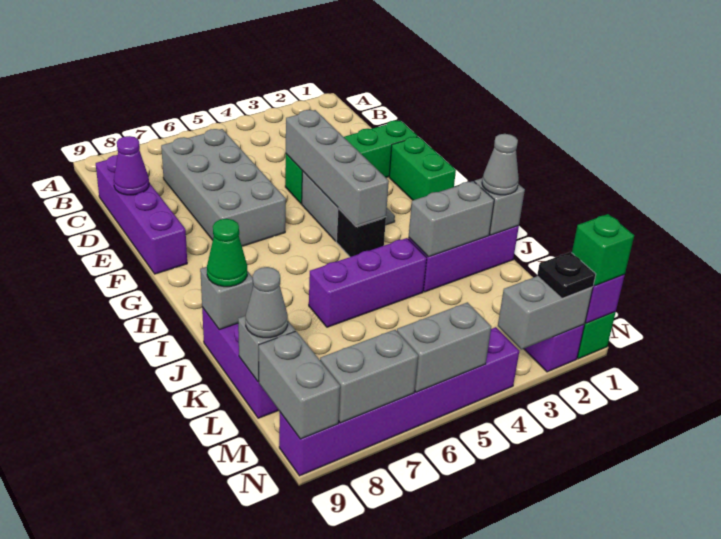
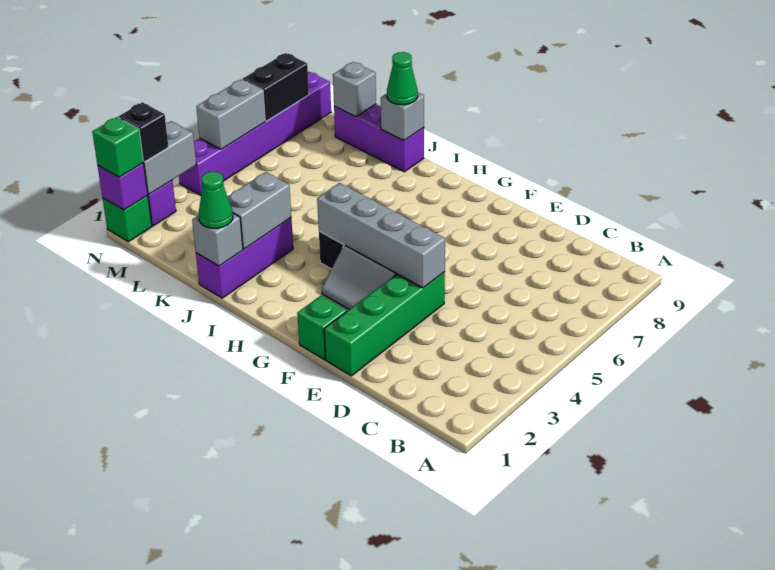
grey brick C6:F7 level 1 -> none
purple brick C9:F9 level 1 -> none
purple cone D9 level 2 -> none
green brick F1:G1 level 1 -> green brick F1 level 1
grey cone J1 level 3 -> green cone J1 level 3
purple brick J4:J6 level 1 -> none
grey cone L9 level 3 -> none
grey brick M9:N9 level 2 -> none
black plate N2 level 3 -> black brick N2 level 3
grey brick N7:N8 level 2 -> black brick N7:N8 level 2

